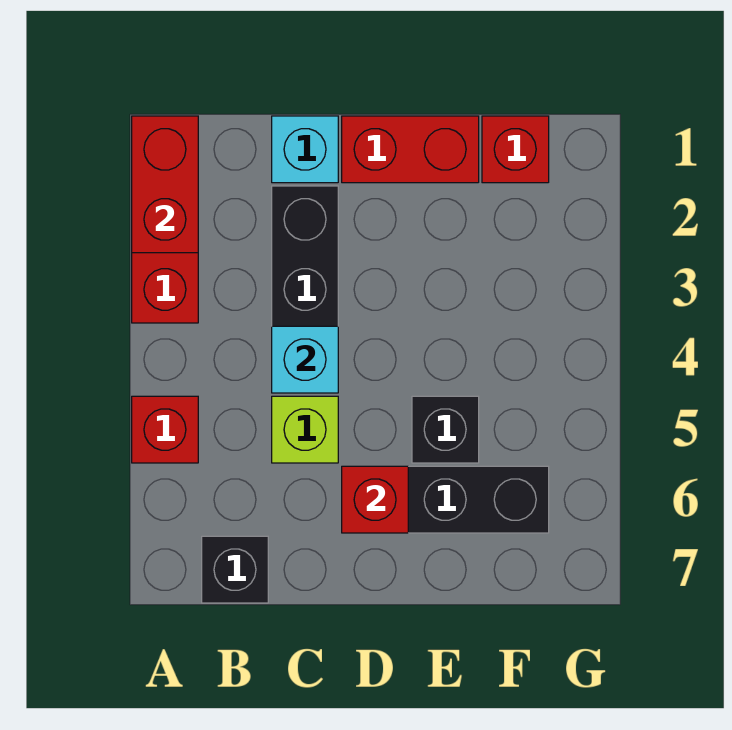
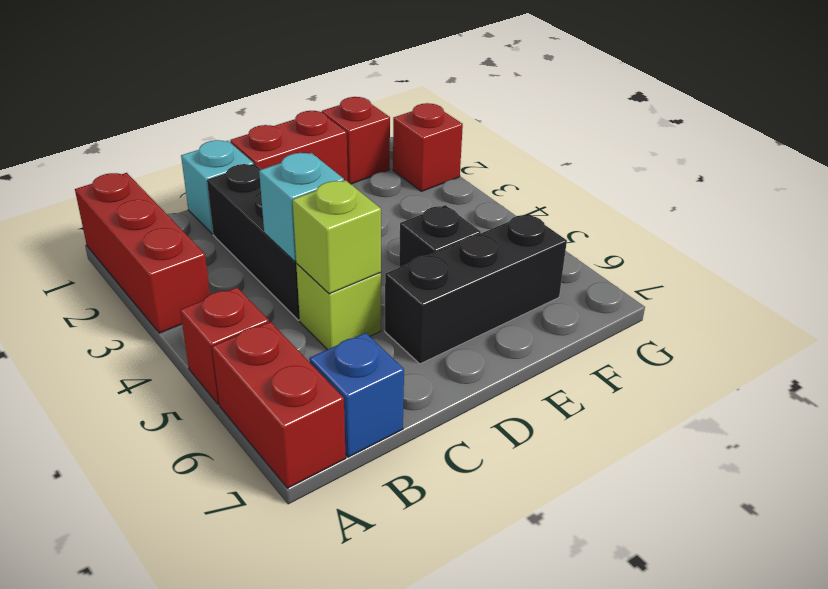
red brick A1:A2 level 2 -> red brick A6:A7 level 1
black brick B7 level 1 -> blue brick B7 level 1
none -> lime brick C5 level 2
red brick D6 level 2 -> red brick G2 level 1

